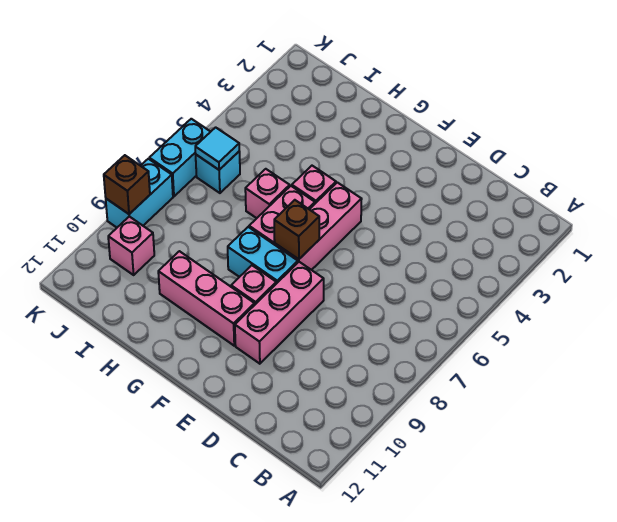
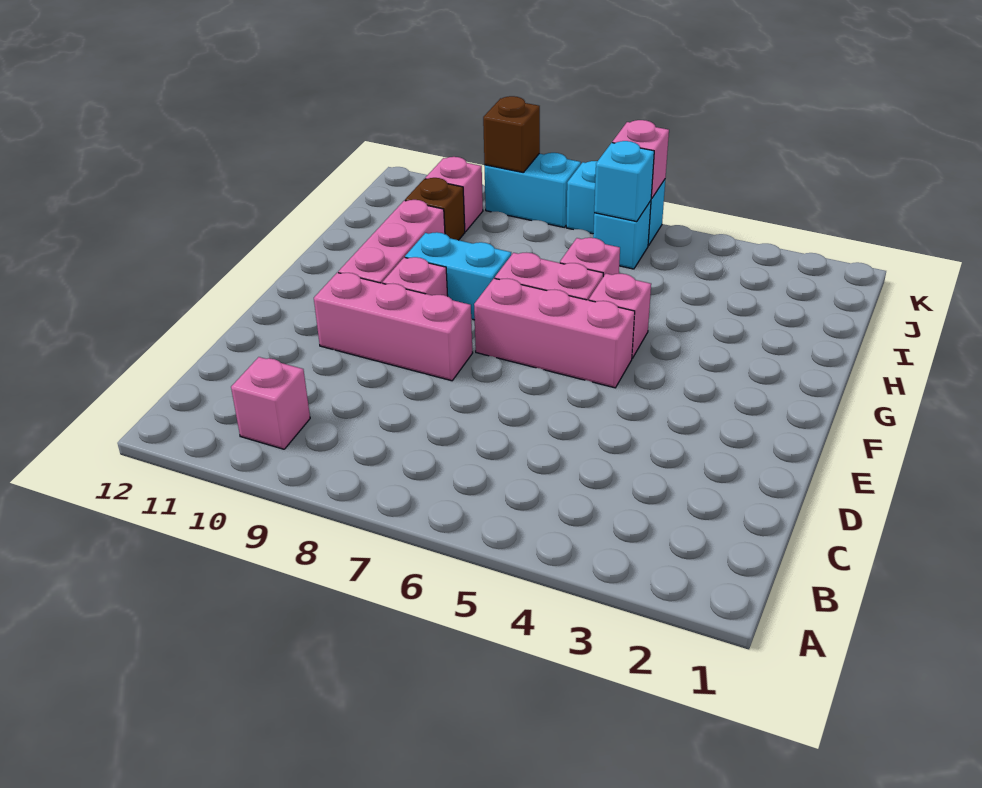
none -> pink brick B10 level 1
brown brick F7 level 2 -> brown brick I10 level 1
cyan brick F8:G8 level 1 -> cyan brick G8:G9 level 1
cyan tile J6 level 2 -> cyan brick J6 level 2
none -> pink brick K6 level 2

